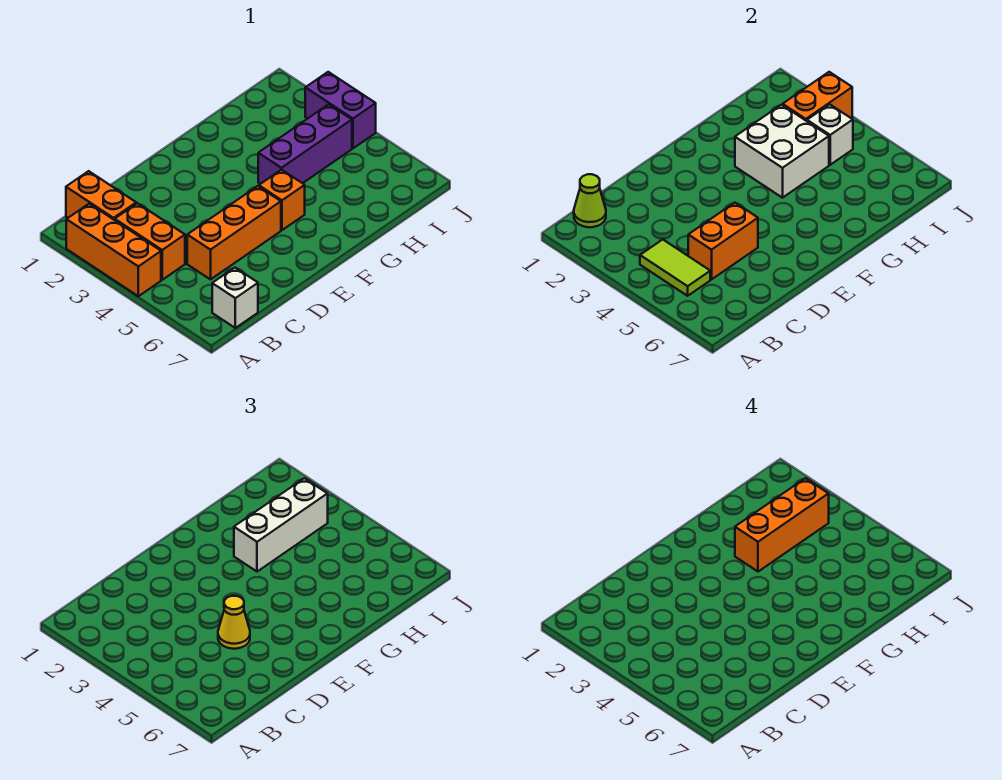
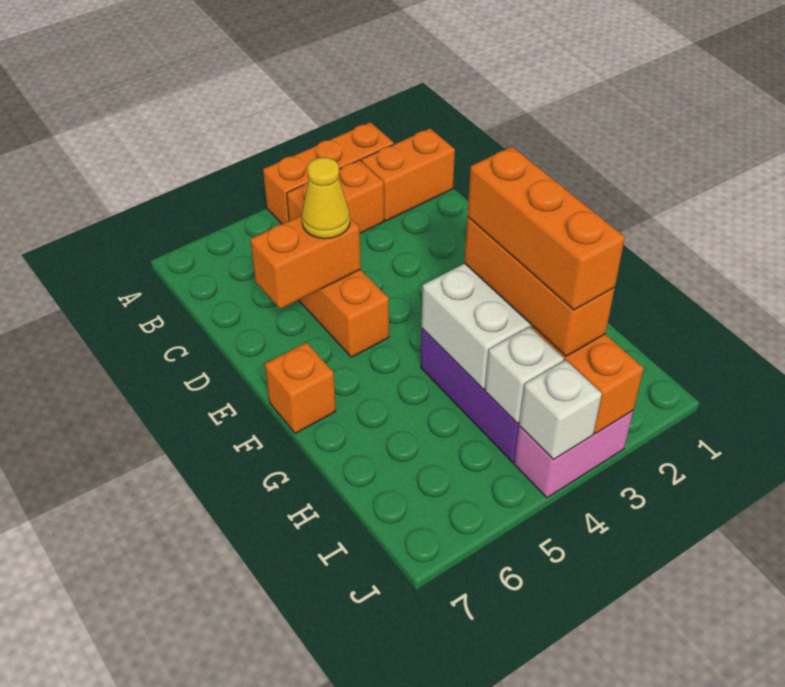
lime cone B1 level 2 -> none
lime tile B4:B5 level 2 -> none
white brick B7 level 1 -> white brick J4 level 2
orange brick C5:D5 level 2 -> orange brick D5:D6 level 2
orange brick F5 level 1 -> orange brick F7 level 1
white brick G3:I3 level 3 -> orange brick G3:I3 level 3
purple brick J3:J4 level 1 -> pink brick J3:J4 level 1

